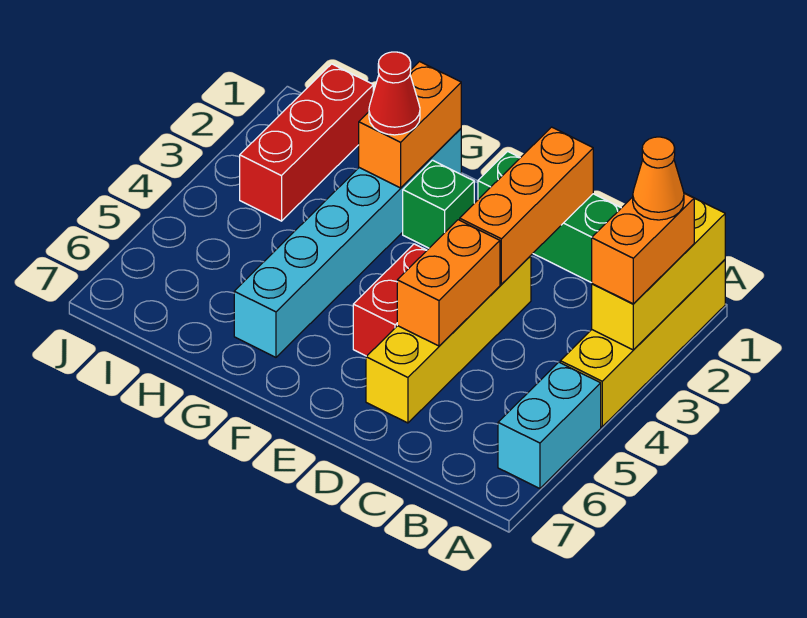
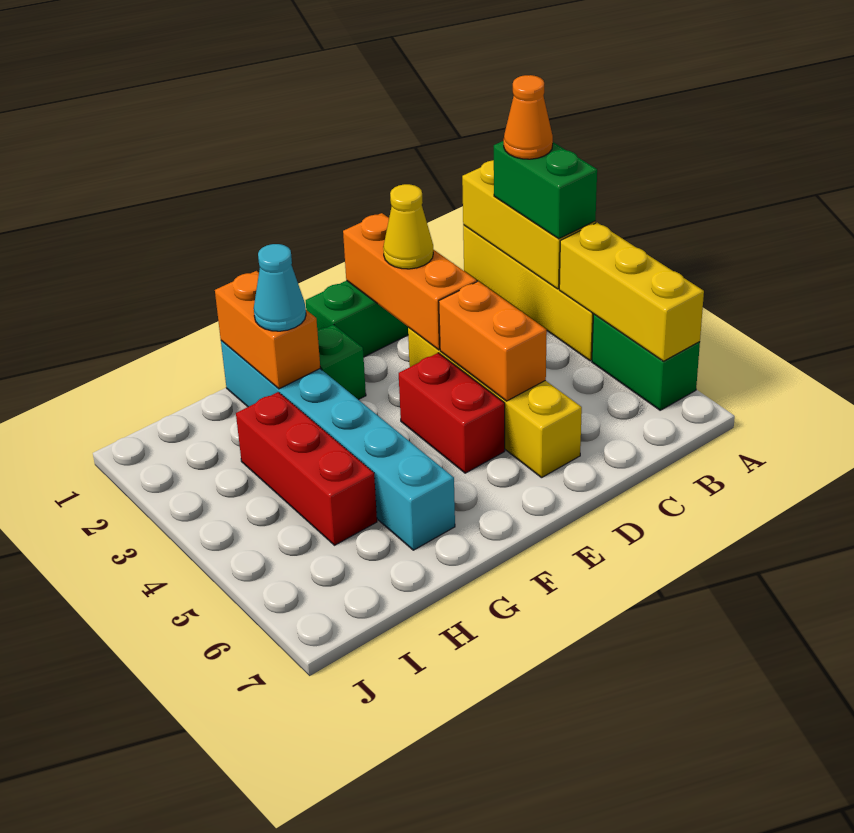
orange brick A2:A3 level 3 -> green brick A2:A3 level 3
none -> yellow brick A4:A6 level 2
cyan brick A5:A6 level 1 -> green brick A5:A6 level 1
none -> yellow cone D2 level 3
red cone G2 level 3 -> cyan cone G2 level 3
red brick I1:I3 level 1 -> red brick H3:H5 level 1

